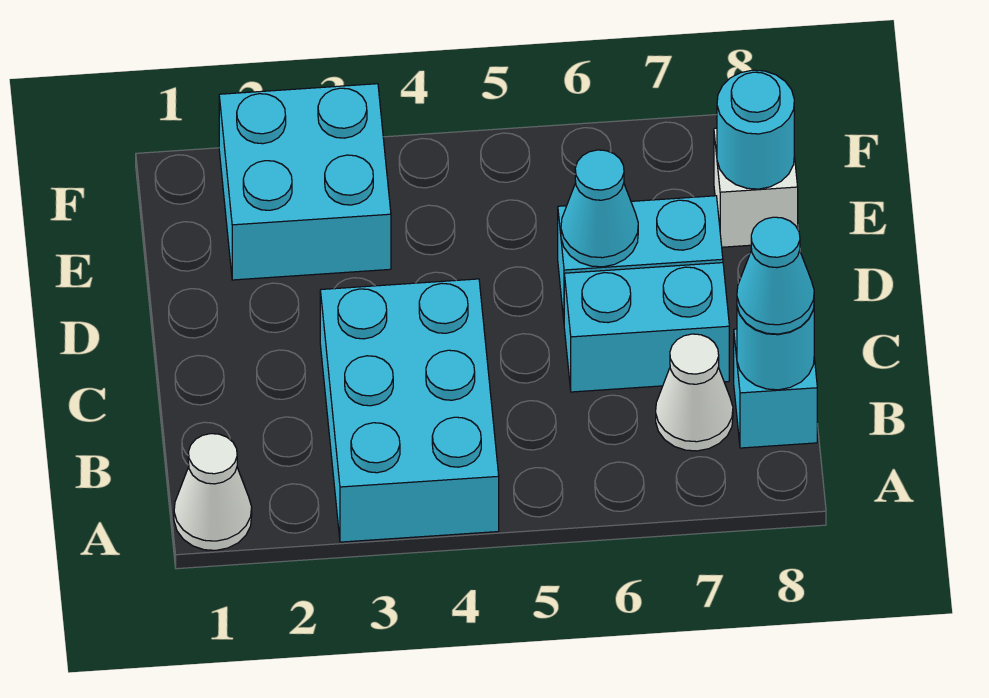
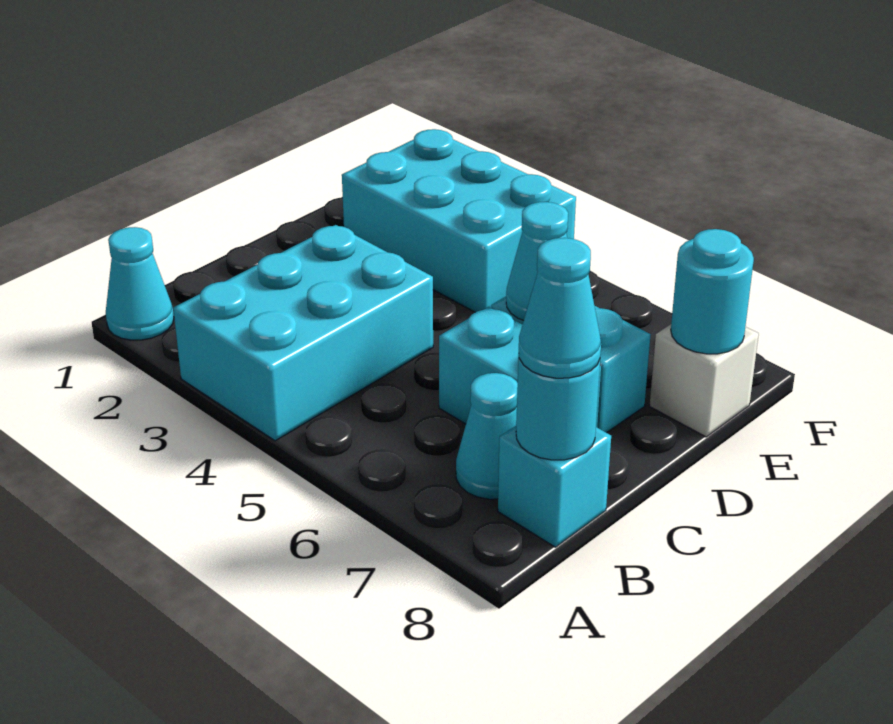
white cone A1 level 1 -> cyan cone A1 level 1
white cone B7 level 1 -> cyan cone B7 level 1
cyan brick E2:F3 level 1 -> cyan brick E2:F4 level 1

